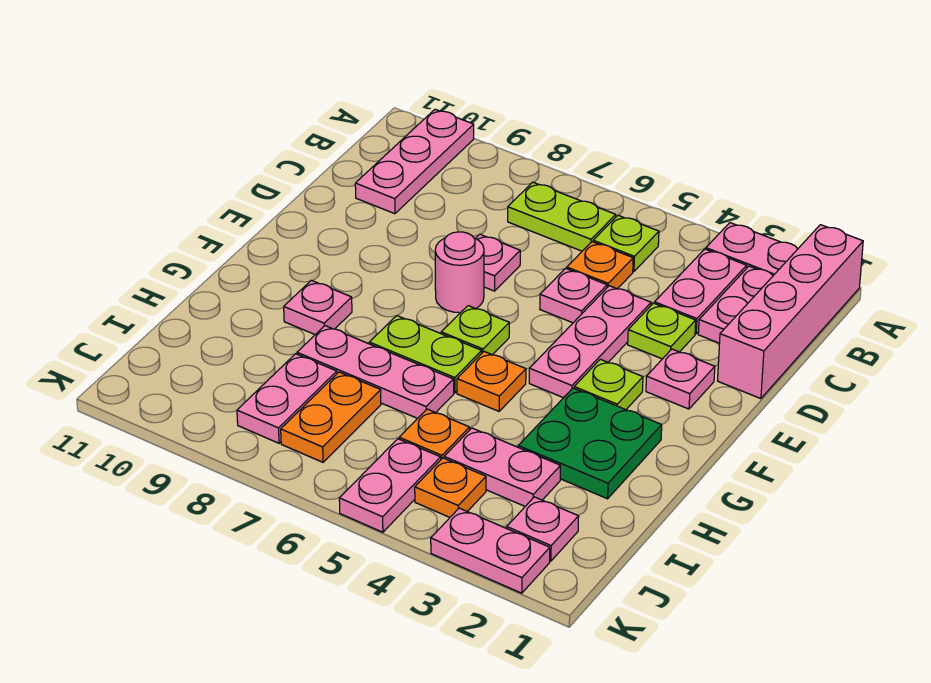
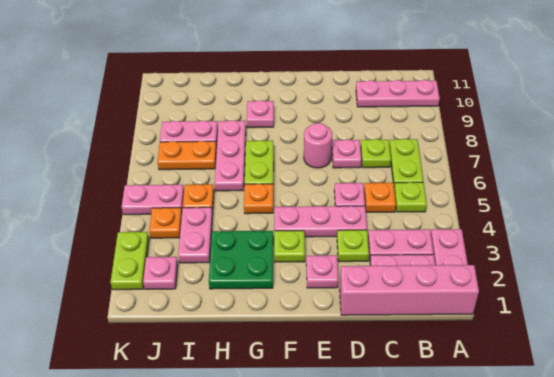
lime plate F6 level 1 -> lime plate C7 level 1
pink plate K2:K3 level 1 -> lime plate K2:K3 level 1

